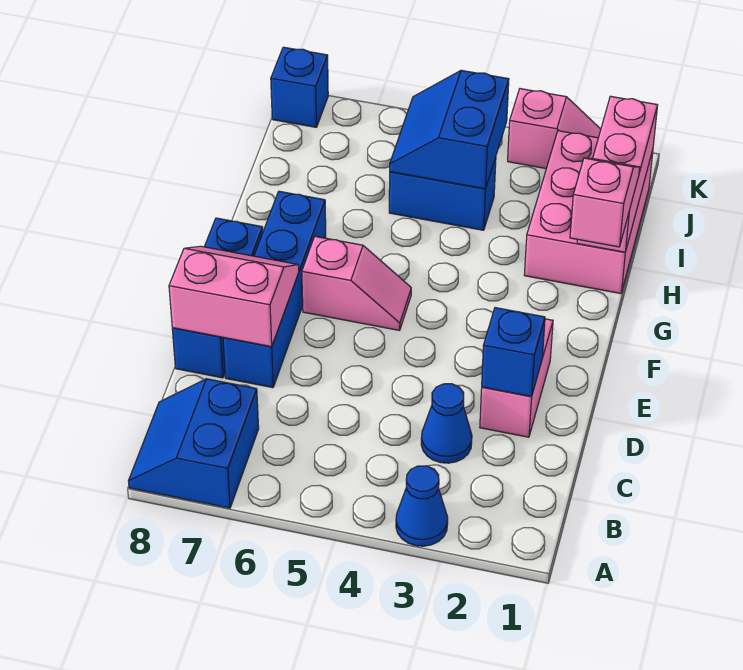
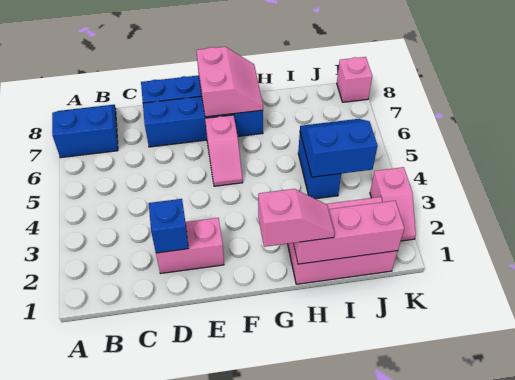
blue cone A3 level 1 -> none
blue cone C3 level 1 -> none
pink slope D7:E8 level 2 top D -> pink slope F7:G8 level 2 top F
blue brick K8 level 1 -> pink brick K8 level 1

